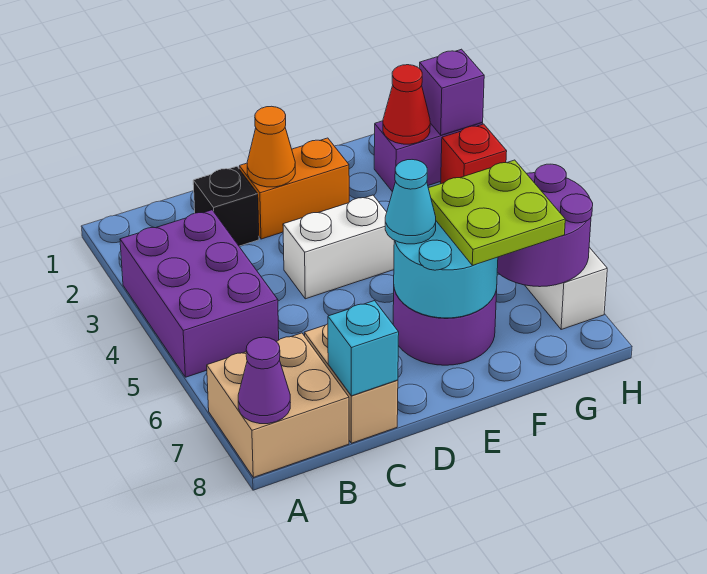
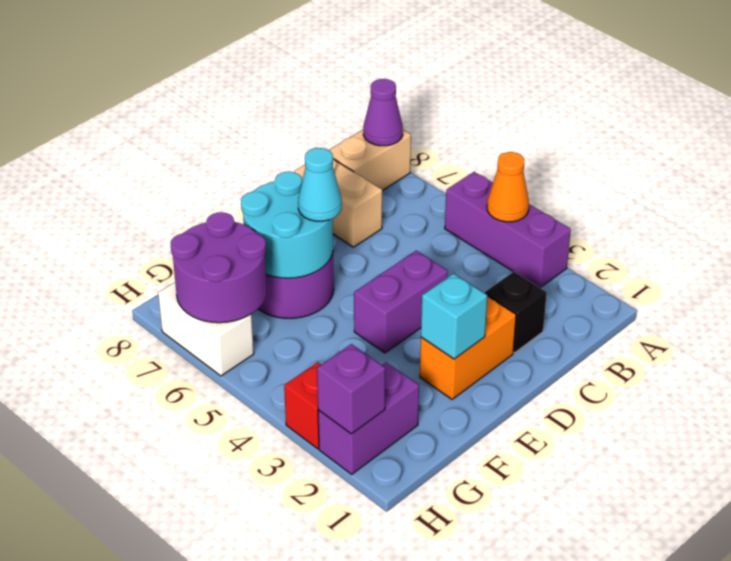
purple brick A3:B5 level 1 -> purple brick A3:A5 level 1
tan brick A7:B8 level 1 -> tan brick A8:B8 level 1
cyan brick C8 level 2 -> cyan brick E2 level 2
orange cone D2 level 2 -> orange cone A4 level 2
white brick D4:E4 level 1 -> purple brick D4:E4 level 1
lime plate F6:G7 level 3 -> none
red cone G2 level 2 -> none

